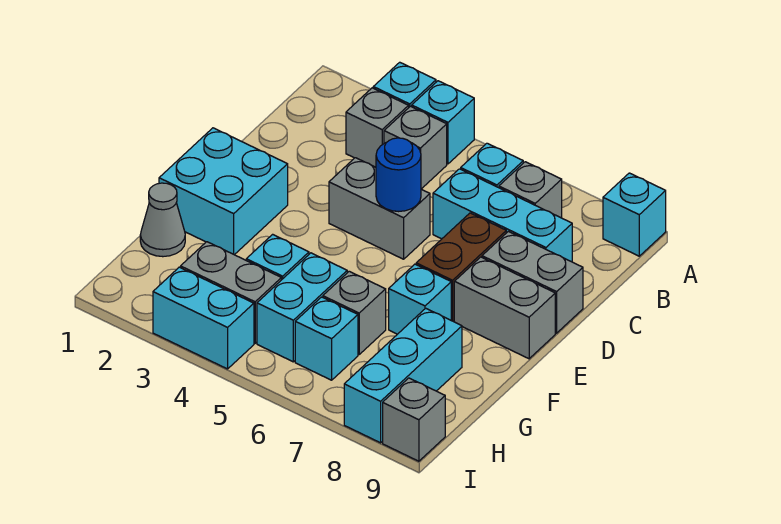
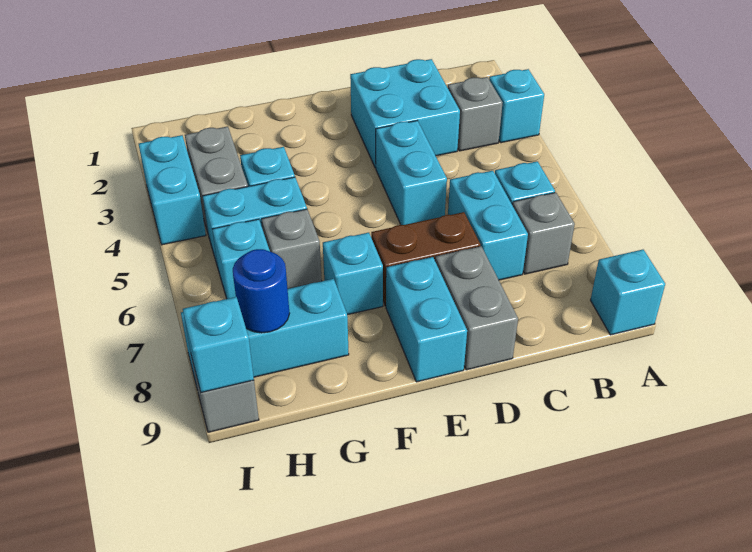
cyan brick A4 level 1 -> cyan brick I9 level 2
grey brick B4 level 1 -> none
cyan brick C6:C8 level 1 -> cyan brick C6:C7 level 1
grey brick D4:D5 level 1 -> cyan brick D4:D5 level 1
blue round brick D5 level 2 -> blue round brick H8 level 2
cyan brick E1:F2 level 1 -> cyan brick C2:D3 level 1
grey brick E8:E9 level 1 -> cyan brick E8:E9 level 1
grey cone G1 level 1 -> none

